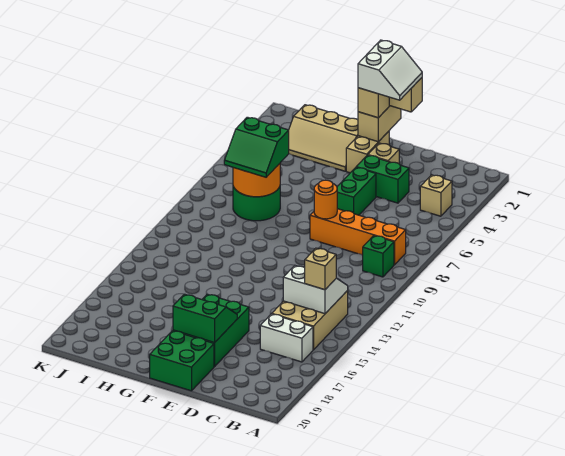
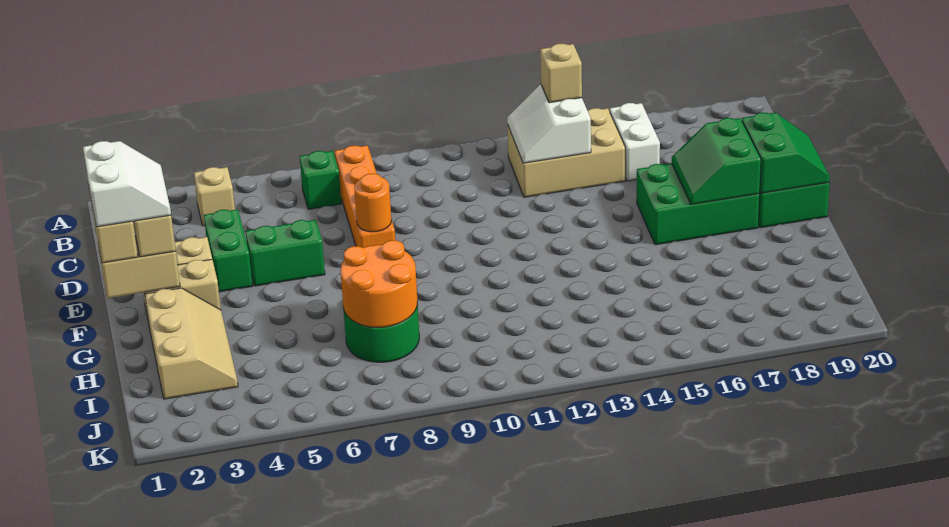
green brick B9 level 1 -> green brick B7 level 1
white slope E1:F2 level 4 top F -> white slope E1:F2 level 4 top 1
green slope H7:I8 level 3 top 7 -> green slope E19:F20 level 2 top 19

